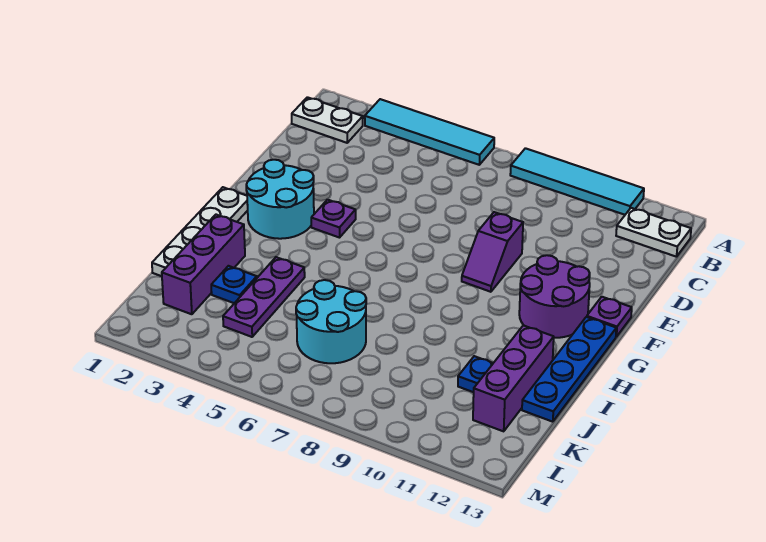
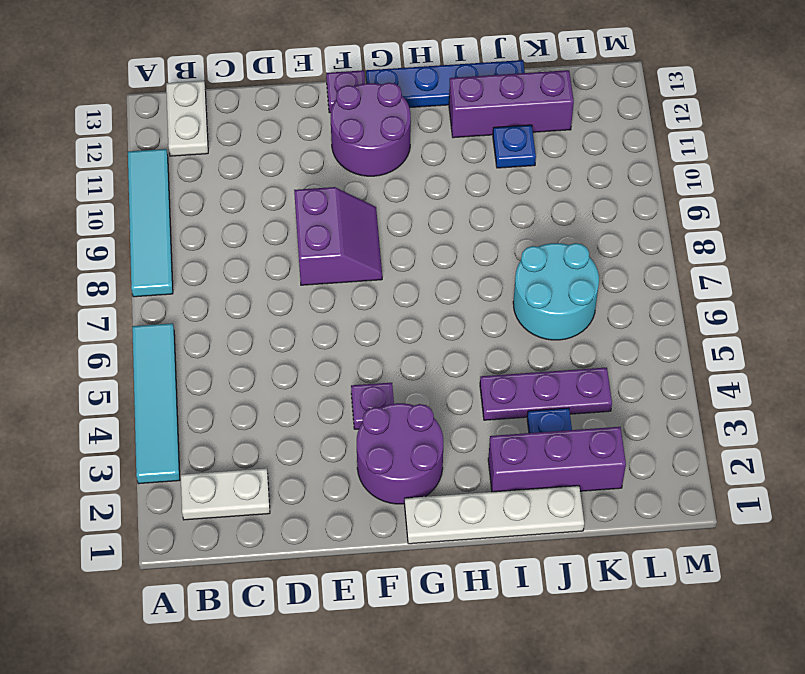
white plate B1:B2 level 1 -> white plate B2:C2 level 1
purple slope E9:F9 level 1 top E -> purple slope E8:F9 level 1 top E
cyan round brick F2:G3 level 1 -> purple round brick F2:G3 level 1

